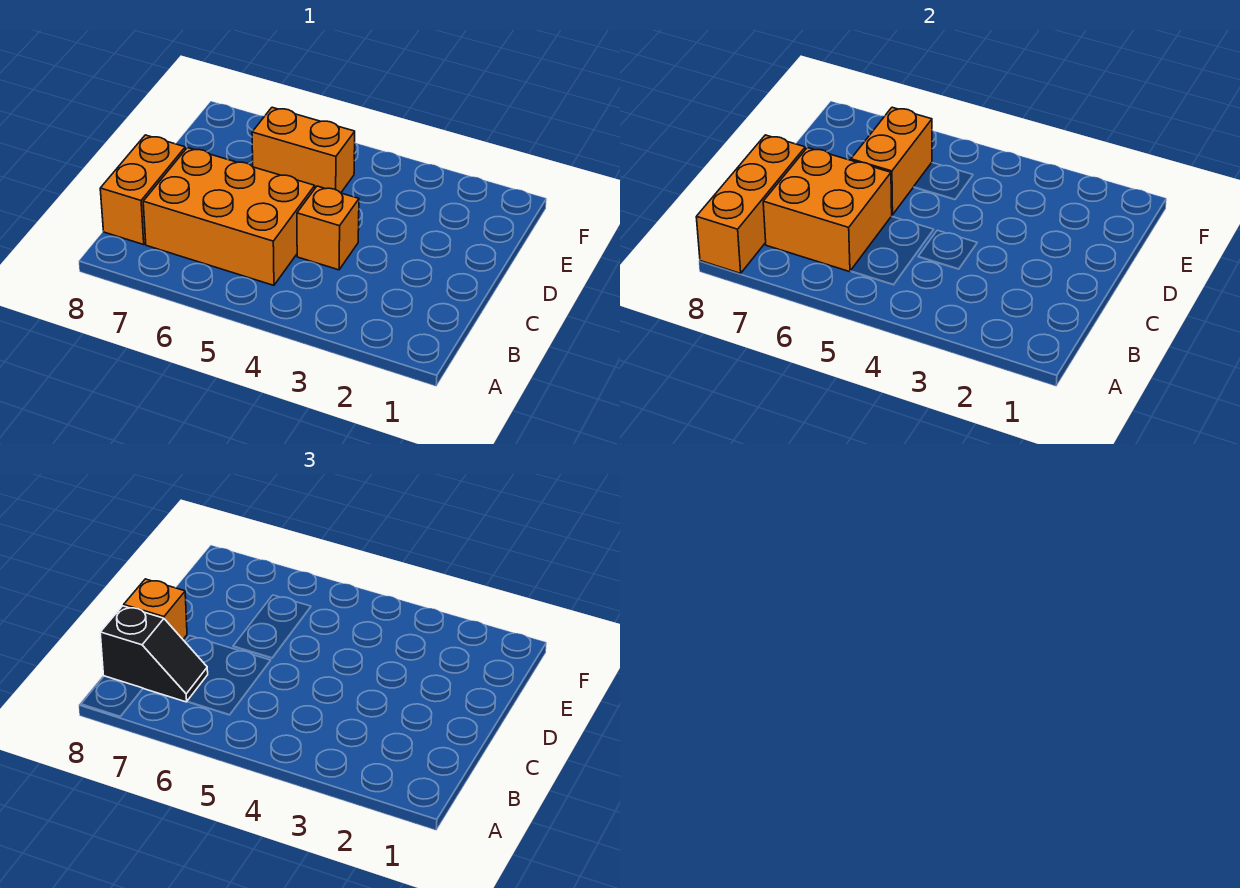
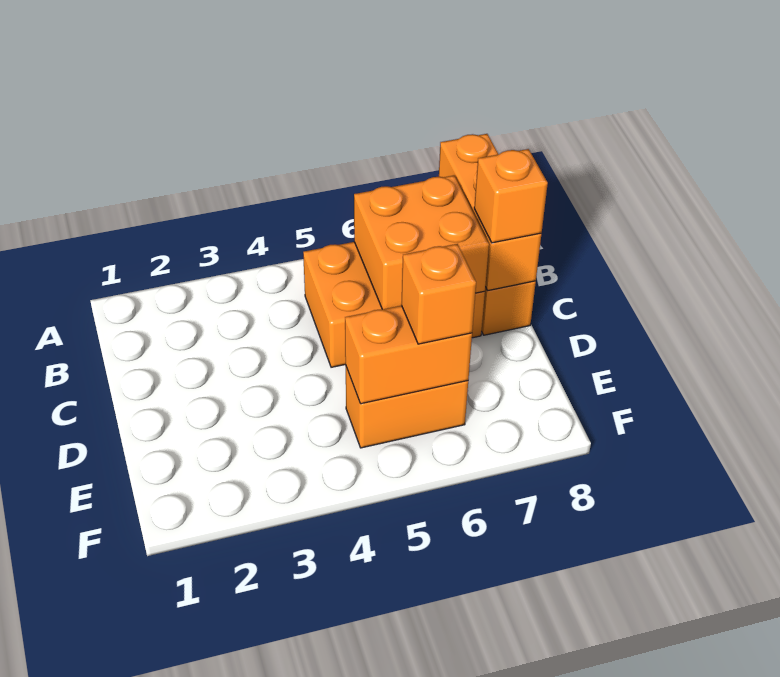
black slope B7:B8 level 3 top 8 -> none
orange brick C4 level 1 -> orange brick E6 level 3
orange brick D6:E6 level 2 -> orange brick E5:E6 level 2

